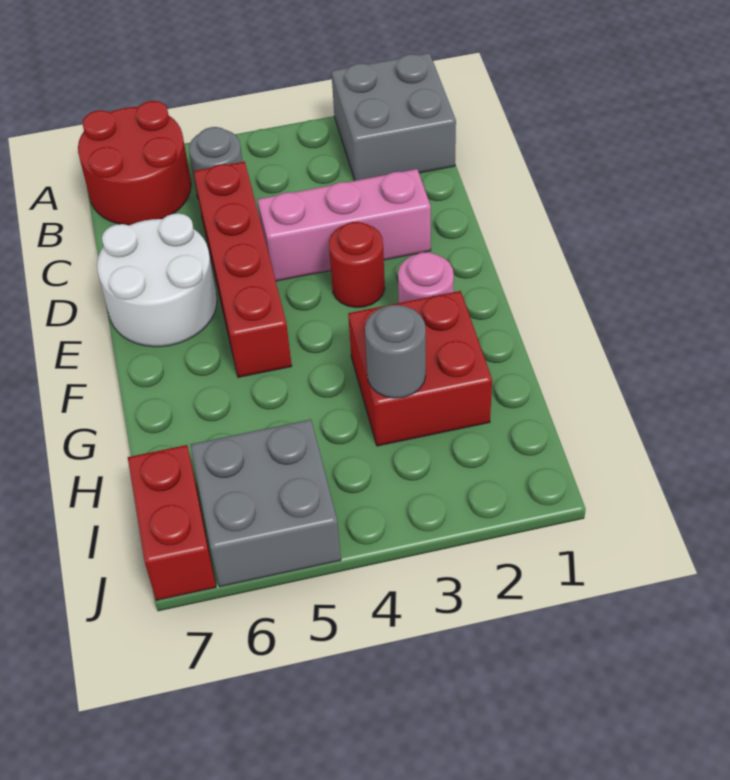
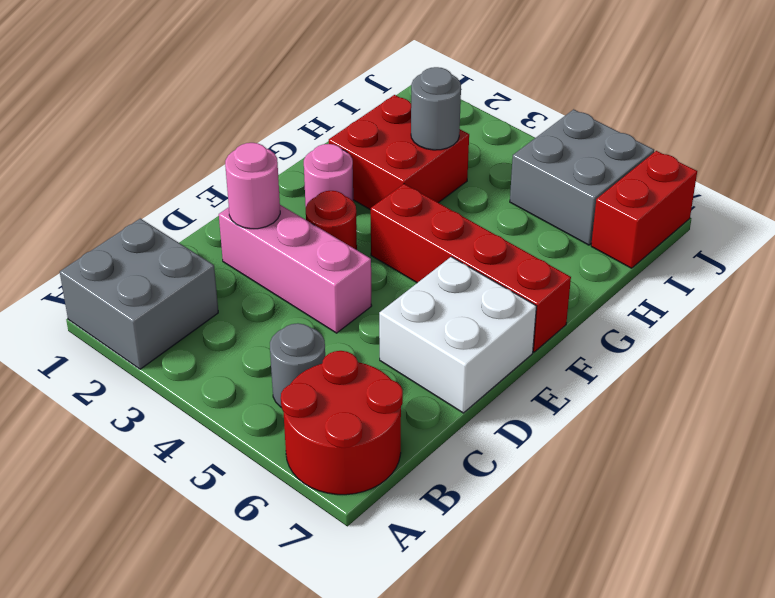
red brick C5:F5 level 1 -> red brick F4:F7 level 1
none -> pink round brick D2 level 2
white round brick D6:E7 level 1 -> white brick D6:E7 level 1

